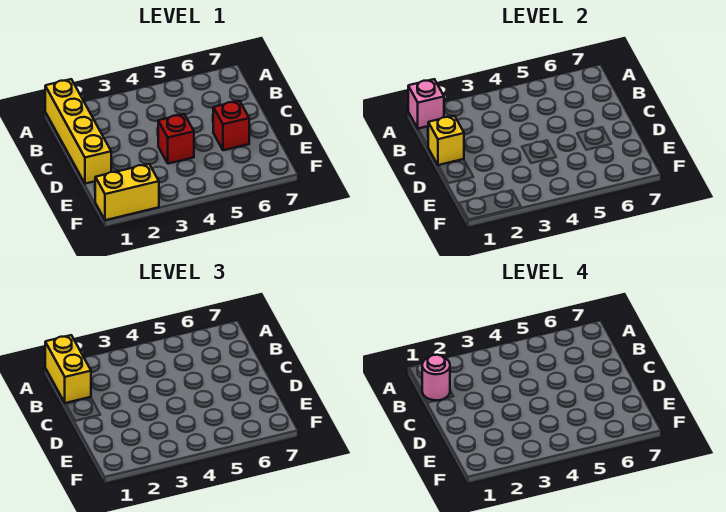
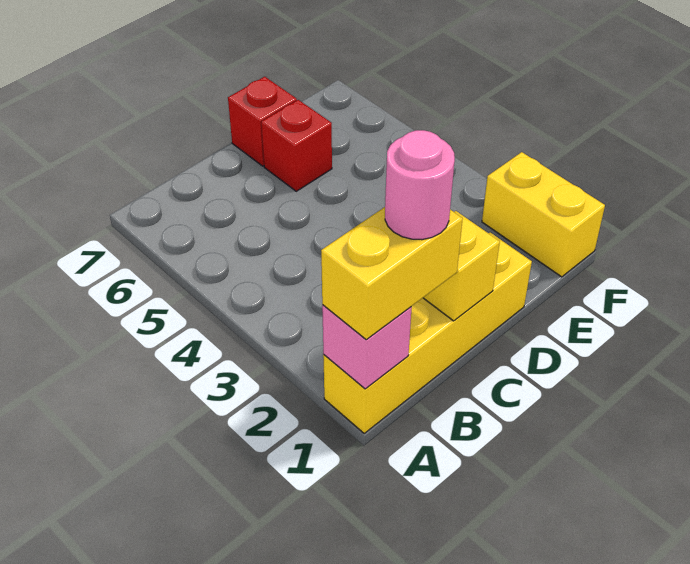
red brick D4 level 1 -> red brick D7 level 1

